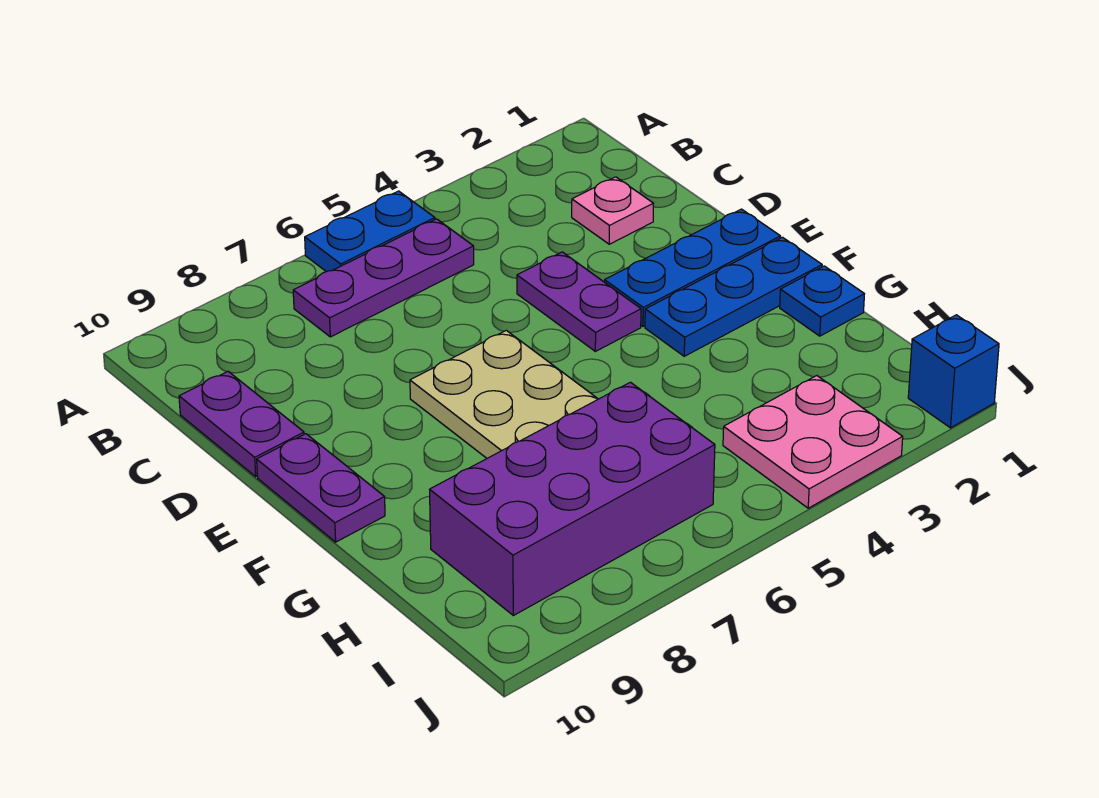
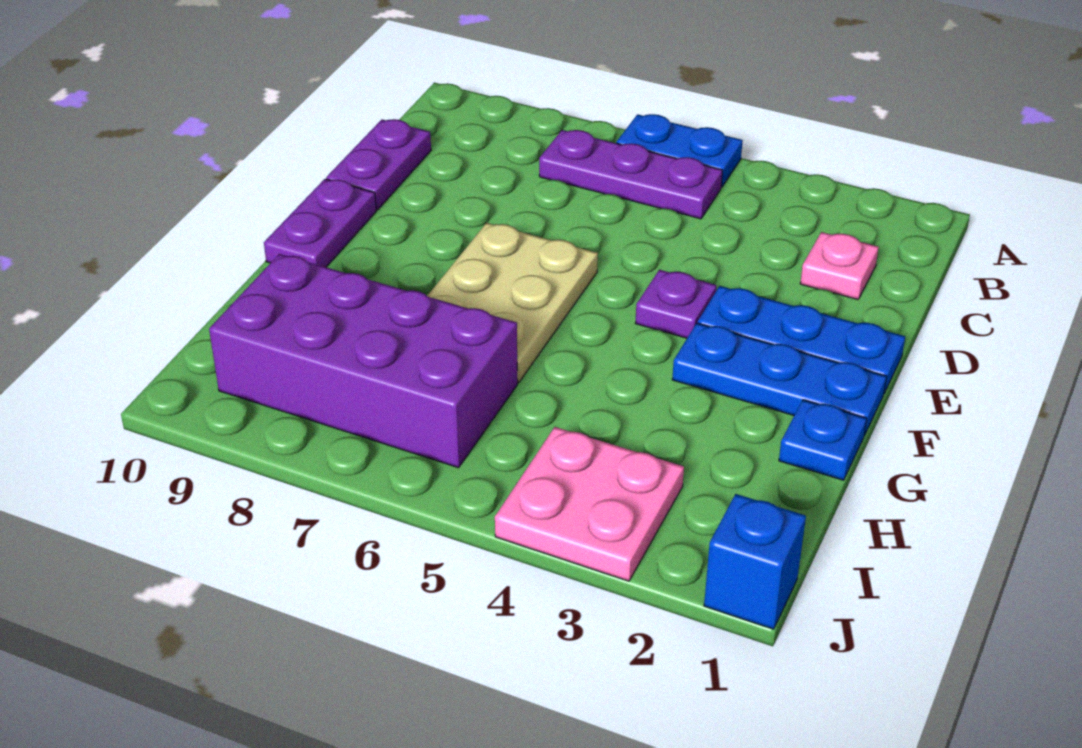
purple plate D4:E4 level 1 -> purple plate E4 level 1

